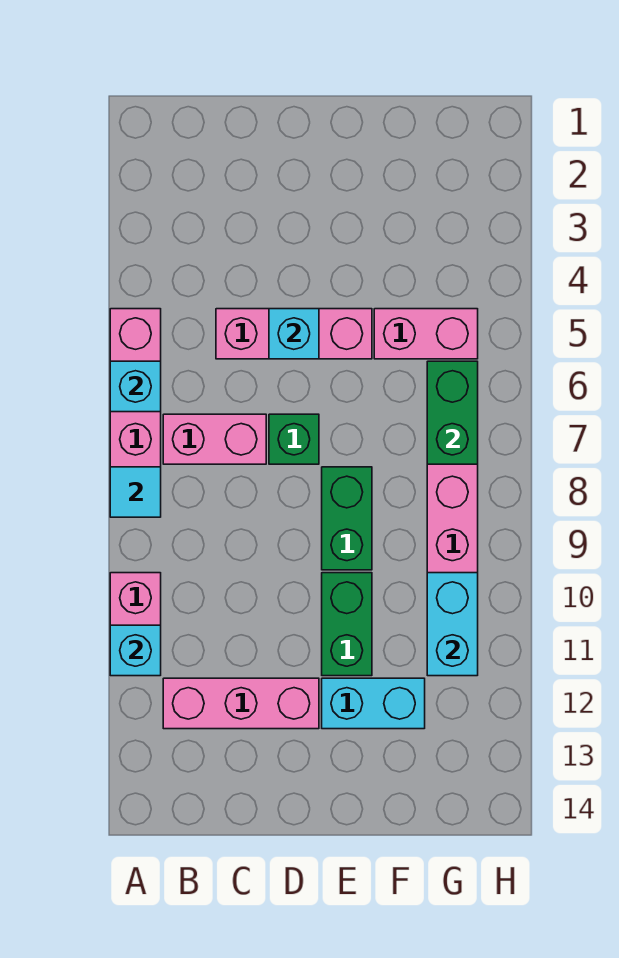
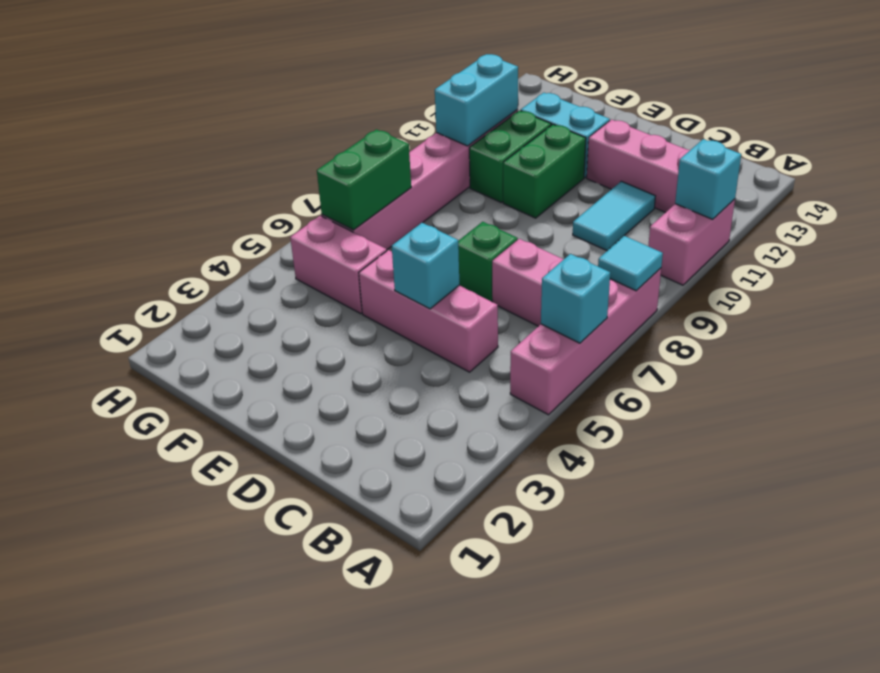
none -> cyan tile C10:C11 level 1
green brick E8:E9 level 1 -> green brick F10:F11 level 1

